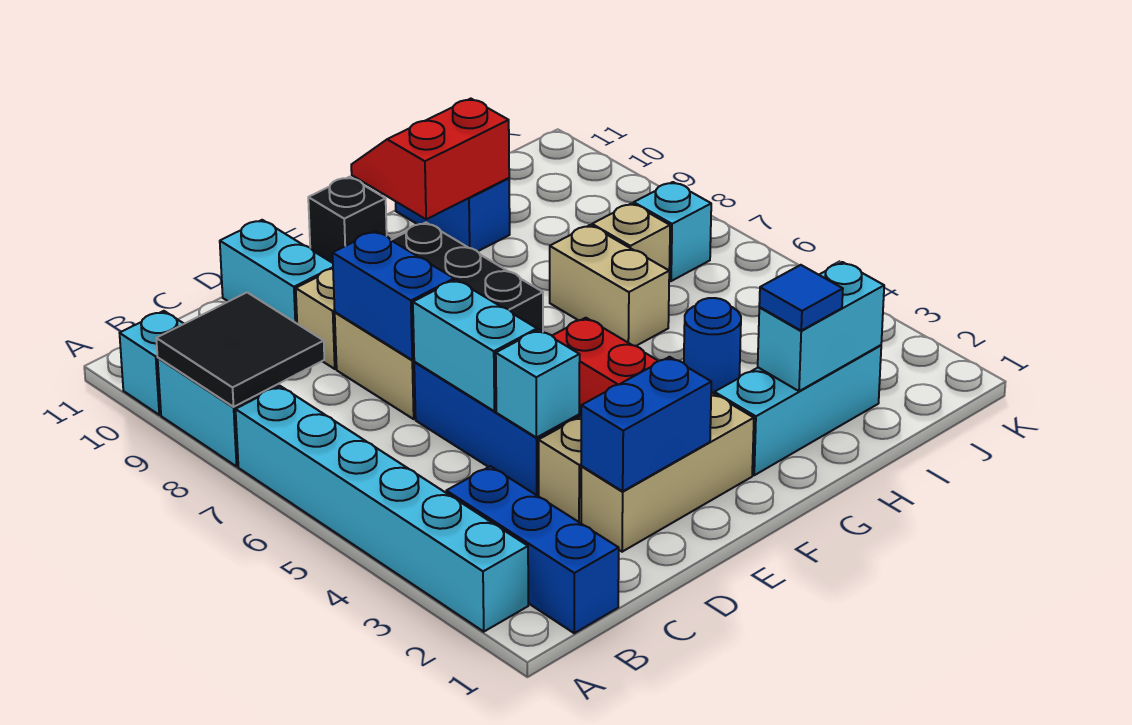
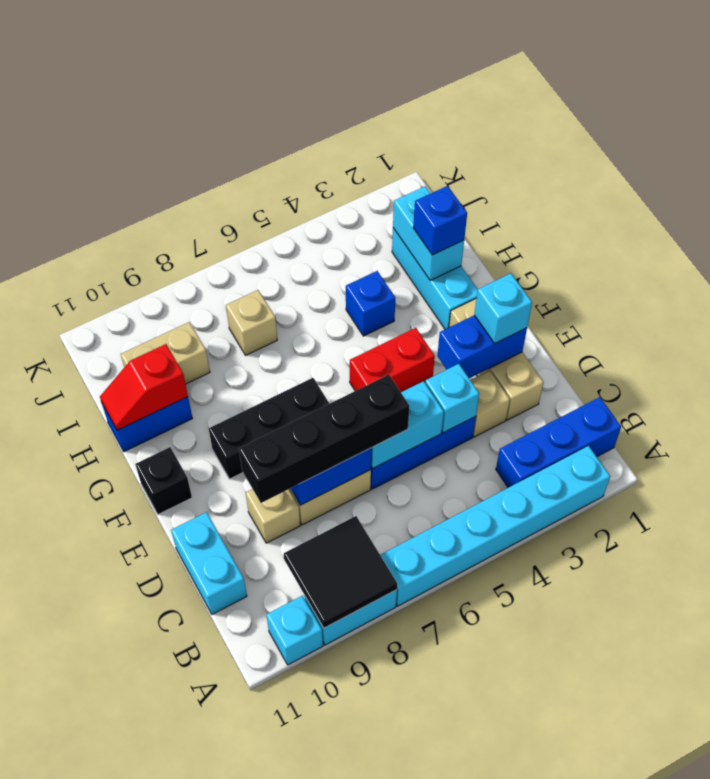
blue brick D2:E2 level 2 -> blue brick E2:E3 level 2
none -> black brick D6:D9 level 3
cyan brick D10:D11 level 1 -> cyan brick C11:D11 level 1
red slope G10:H11 level 2 top 10 -> red slope H10:H11 level 2 top 10
blue tile H2 level 3 -> blue brick H2 level 3
blue round brick H4 level 1 -> blue brick H4 level 1
tan brick H6:H7 level 1 -> tan brick I9:I10 level 1
cyan brick J7 level 1 -> cyan brick E2 level 3

